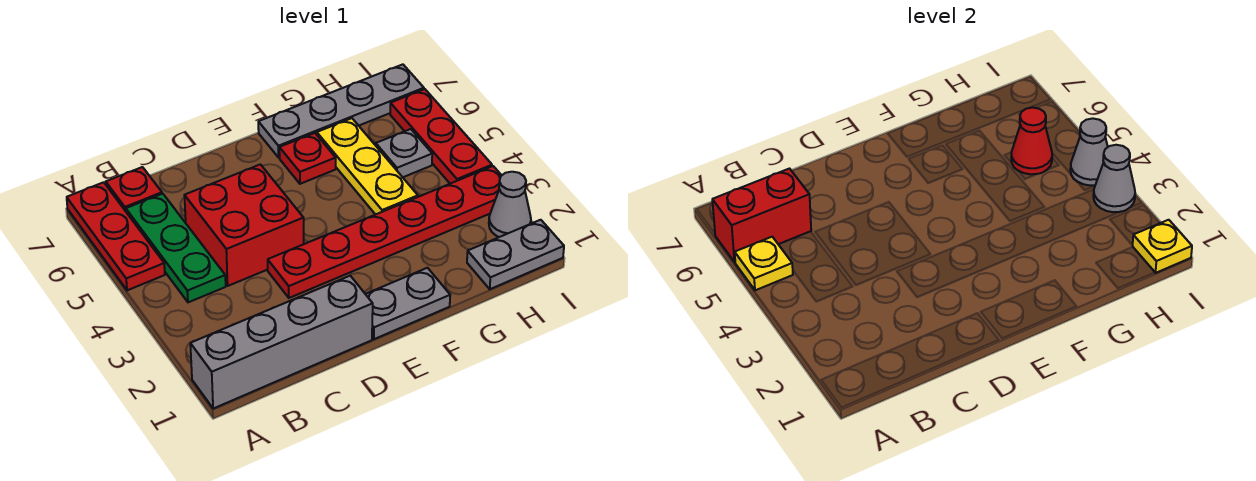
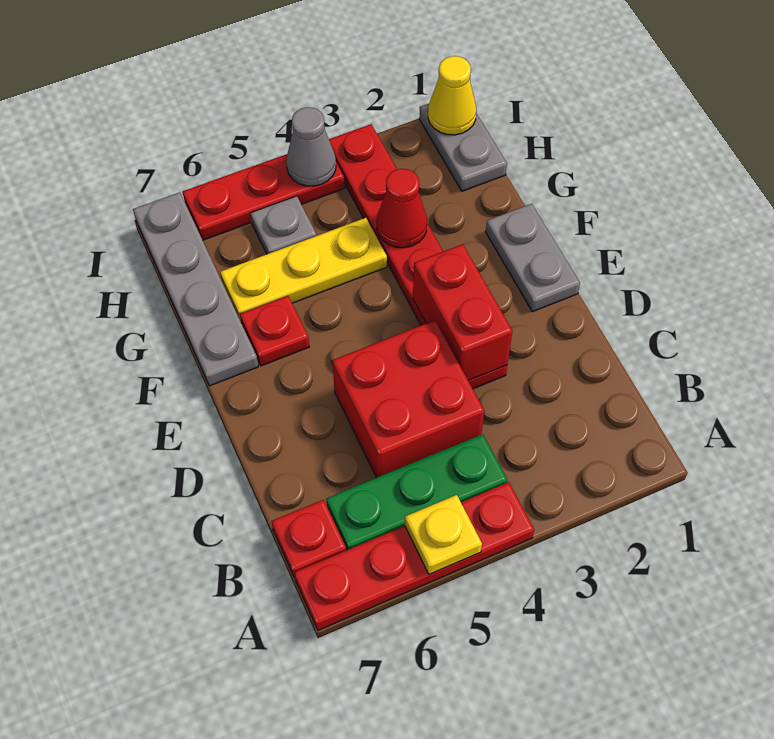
grey brick A1:D1 level 1 -> none
red plate A5:A7 level 1 -> red plate A4:A7 level 1
red brick A6:B6 level 2 -> red brick D3:E3 level 2
red cone H5 level 2 -> red cone G3 level 2
yellow plate I1 level 2 -> yellow cone I1 level 2
grey cone I2 level 1 -> none
grey cone I3 level 2 -> none

